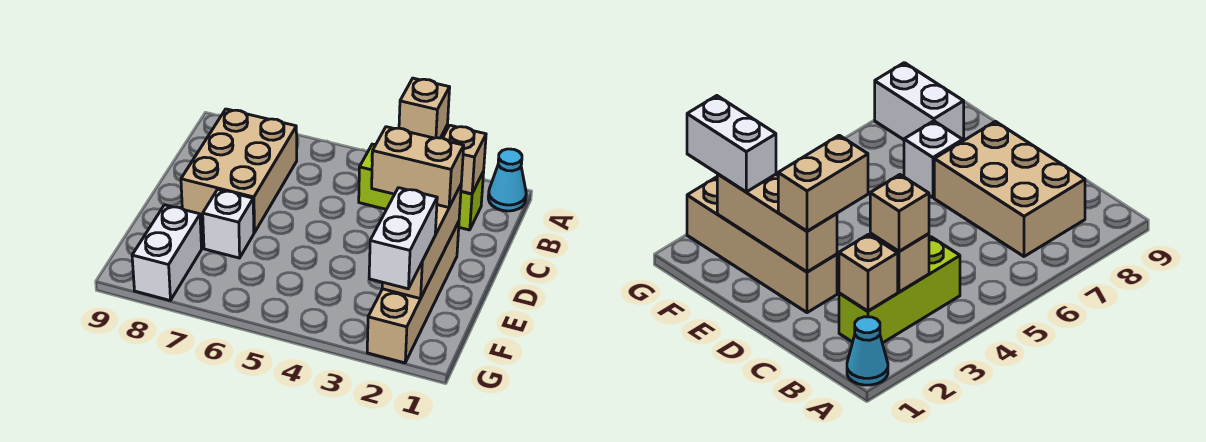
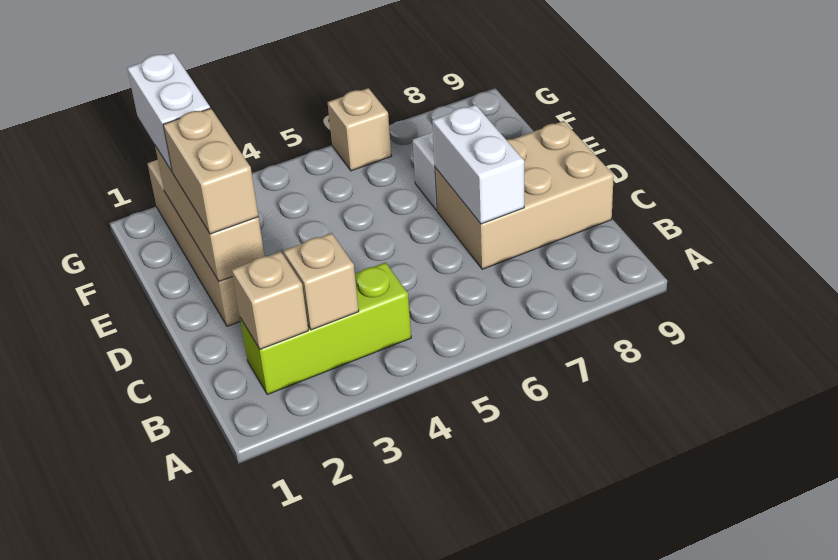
cyan cone A1 level 1 -> none
tan brick B3 level 3 -> tan brick G6 level 1
tan brick B7:D8 level 1 -> tan brick C7:D9 level 1
tan brick D2:D3 level 3 -> tan brick D2:E2 level 3
white brick F8:G8 level 1 -> white brick C7:D7 level 2

